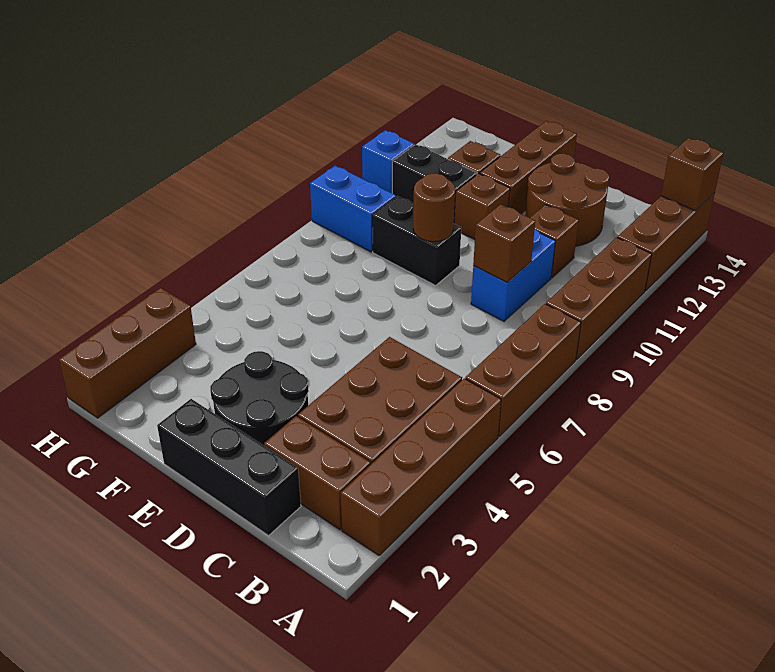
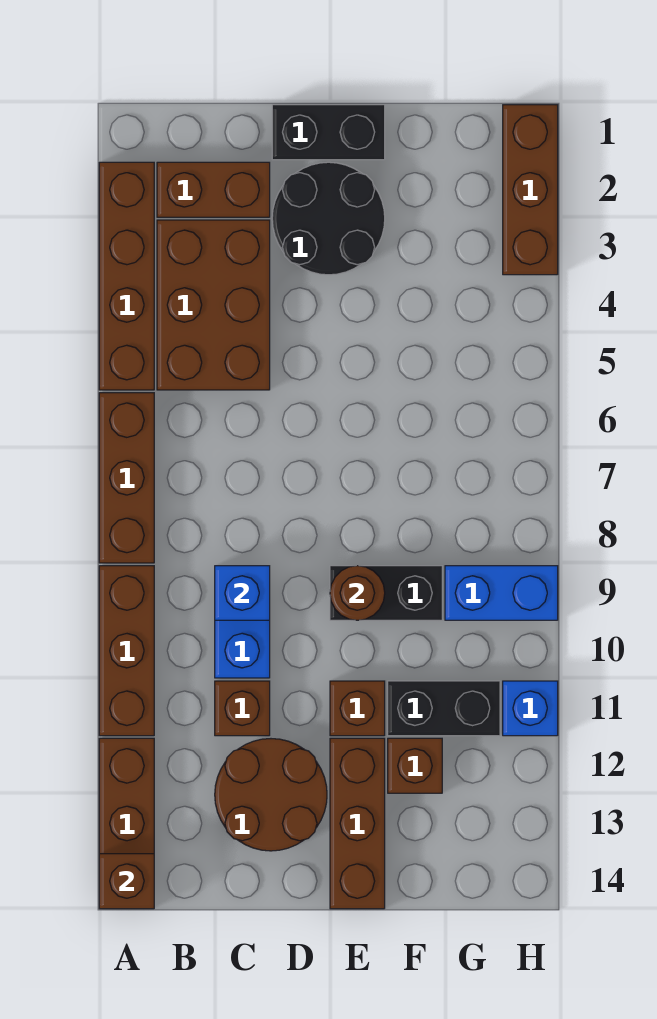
black brick C1:E1 level 1 -> black brick D1:E1 level 1
brown brick C9 level 2 -> blue brick C9 level 2

